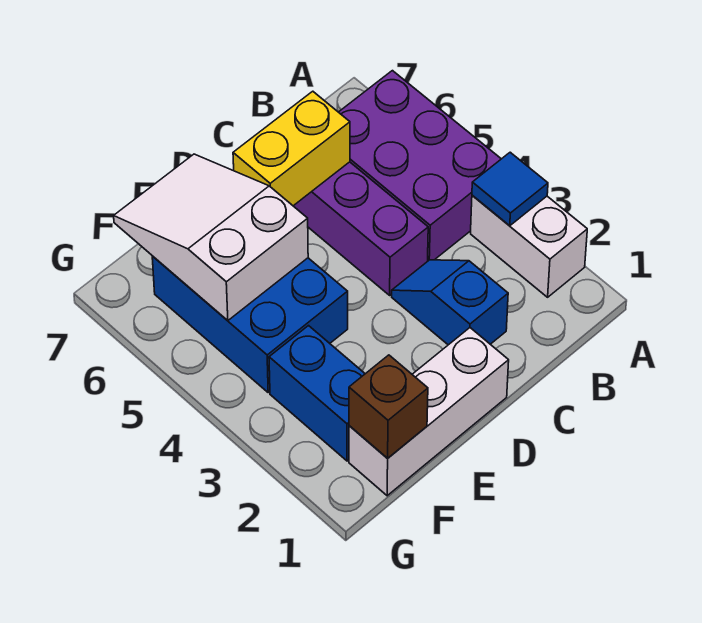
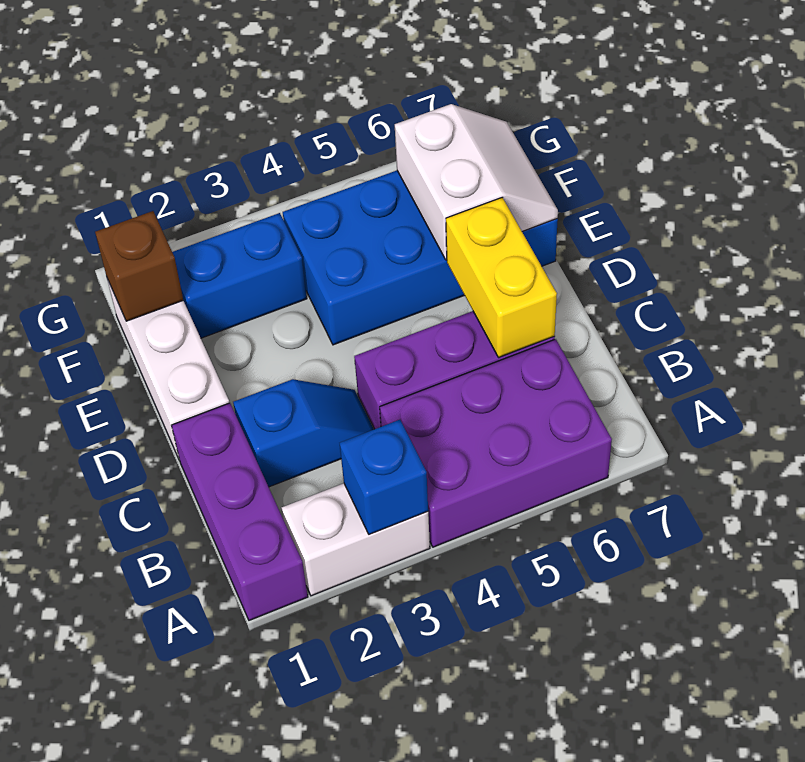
none -> purple brick A1:C1 level 1
blue tile A3 level 2 -> blue brick A3 level 2
blue brick E4:F6 level 1 -> blue brick E4:F7 level 1
white slope E5:F7 level 2 top 5 -> white slope E6:F7 level 2 top 6

